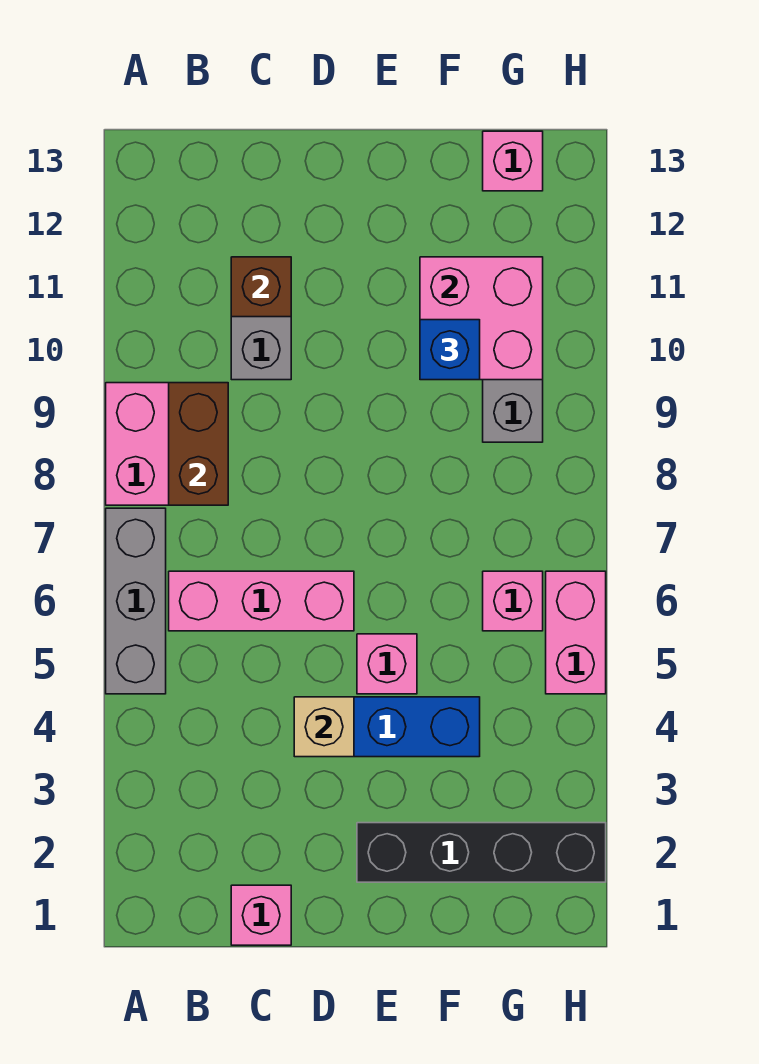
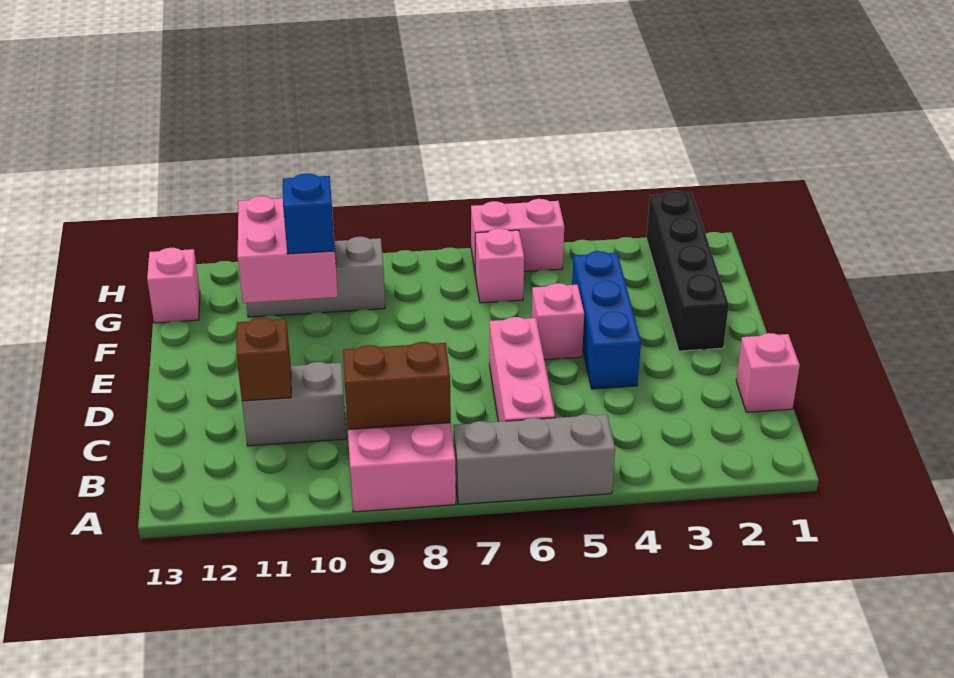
tan brick D4 level 2 -> none

